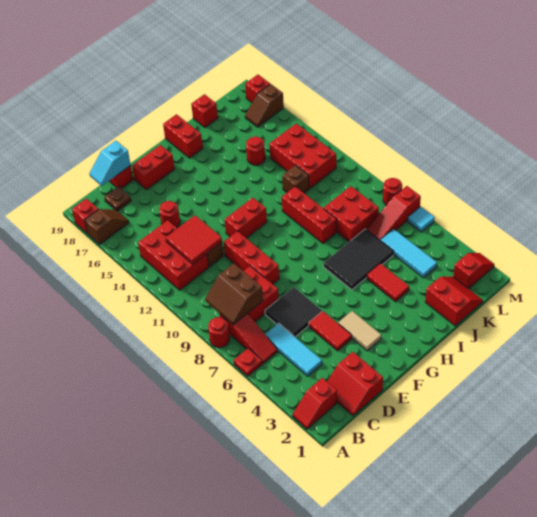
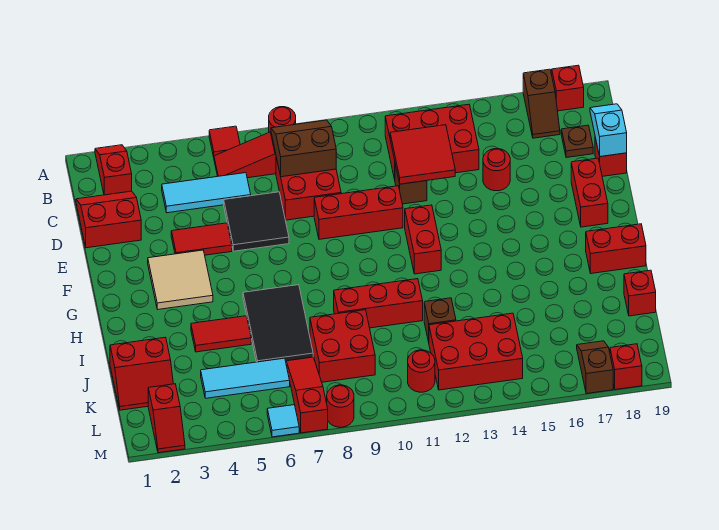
red plate A6 level 1 -> red tile A6 level 1
tan tile F3:F4 level 1 -> tan tile F3:G4 level 1
red round brick J15 level 1 -> red round brick L11 level 1

